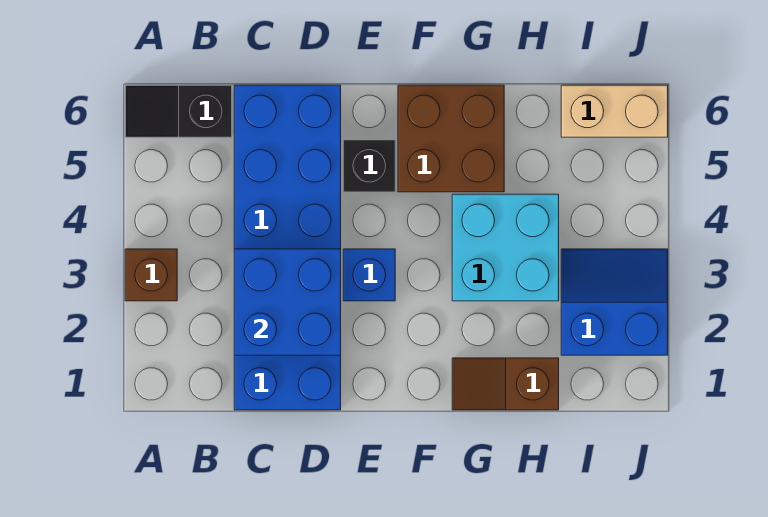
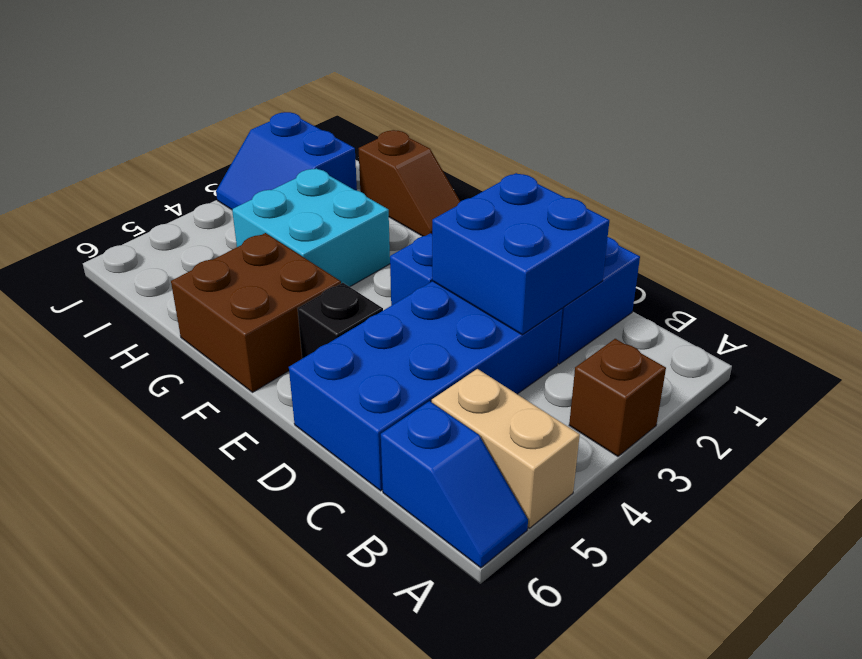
black slope A6:B6 level 1 top B -> blue slope A6:B6 level 1 top B
tan brick I6:J6 level 1 -> tan brick A5:B5 level 1

